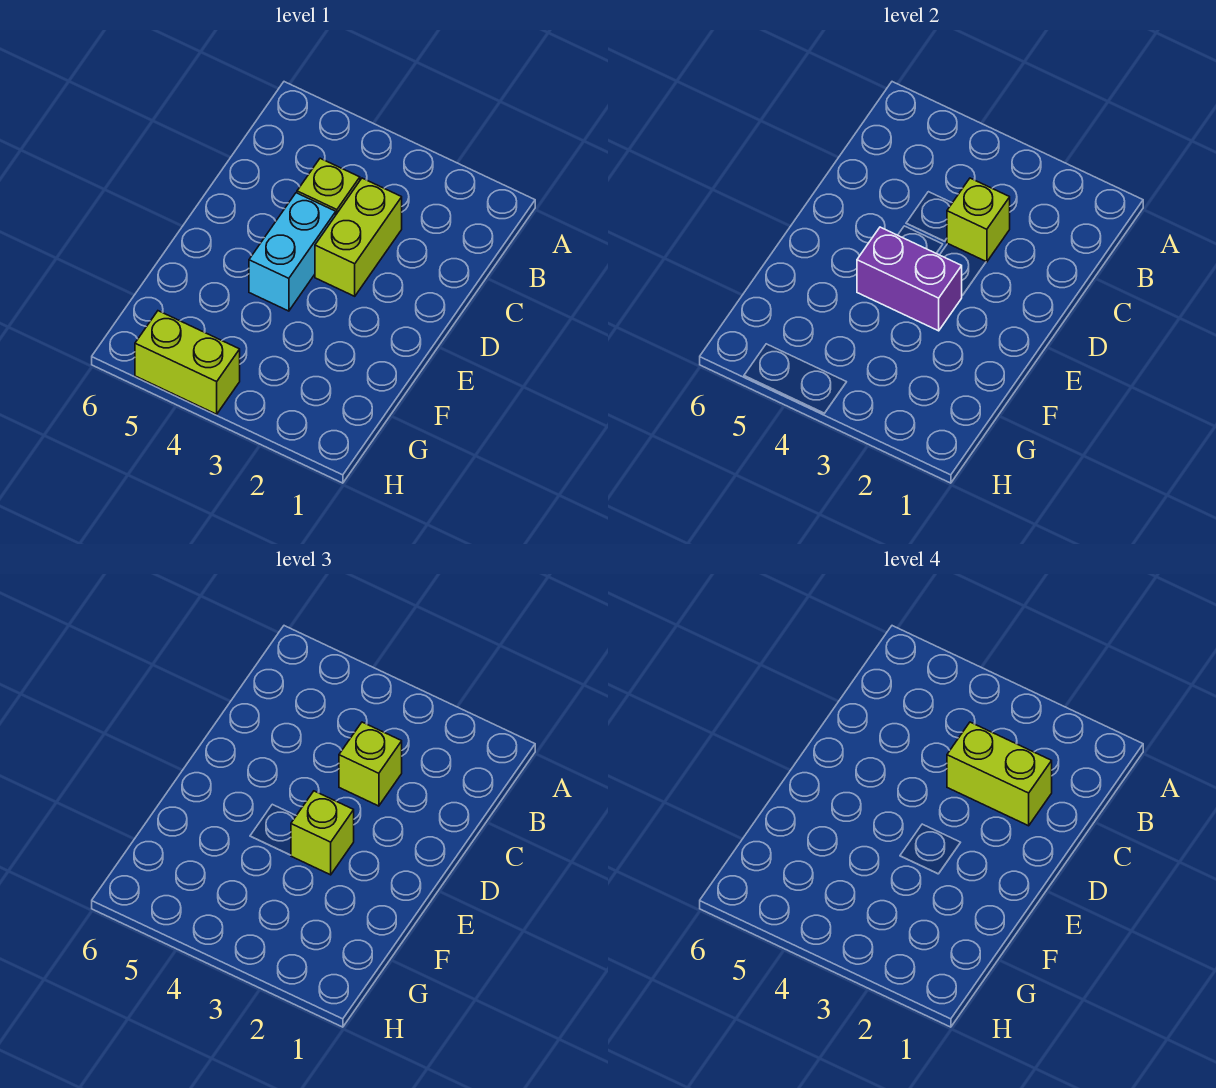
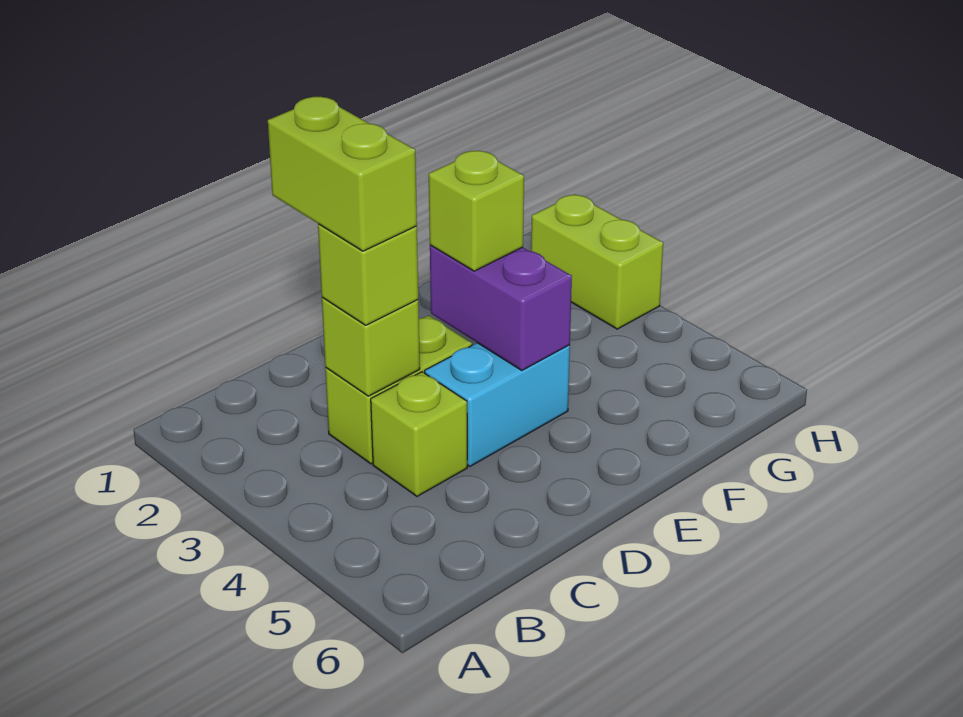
lime brick H4:H5 level 1 -> lime brick H2:H3 level 1

